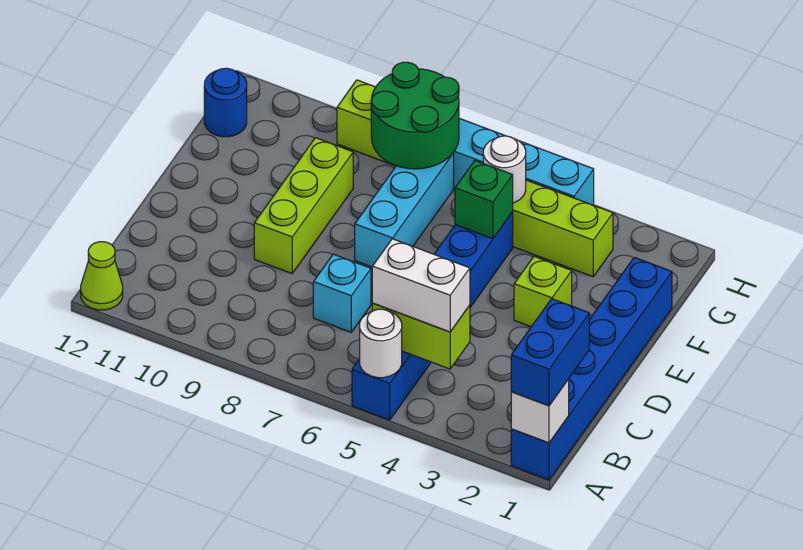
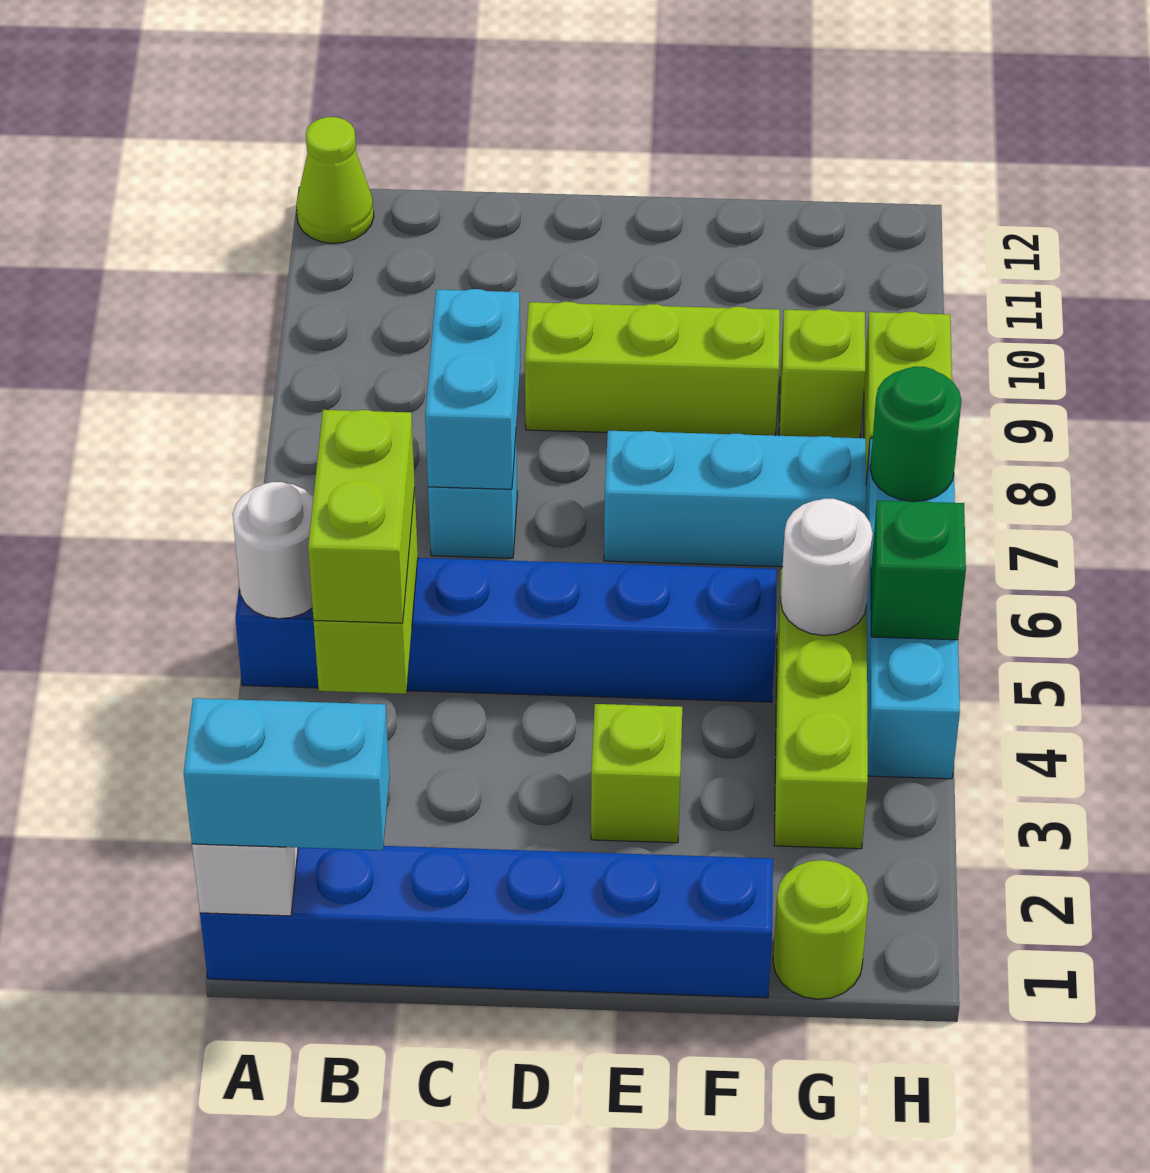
blue brick A1:B1 level 3 -> cyan brick A1:B1 level 3
white brick B4:B5 level 3 -> lime brick B4:B5 level 3
none -> cyan brick C7:C8 level 2
green brick F5 level 2 -> green brick H5 level 2
none -> lime round brick G1 level 1
green round brick G7:H8 level 2 -> green round brick H7 level 2
none -> lime brick G9 level 1
blue round brick G12 level 1 -> none

